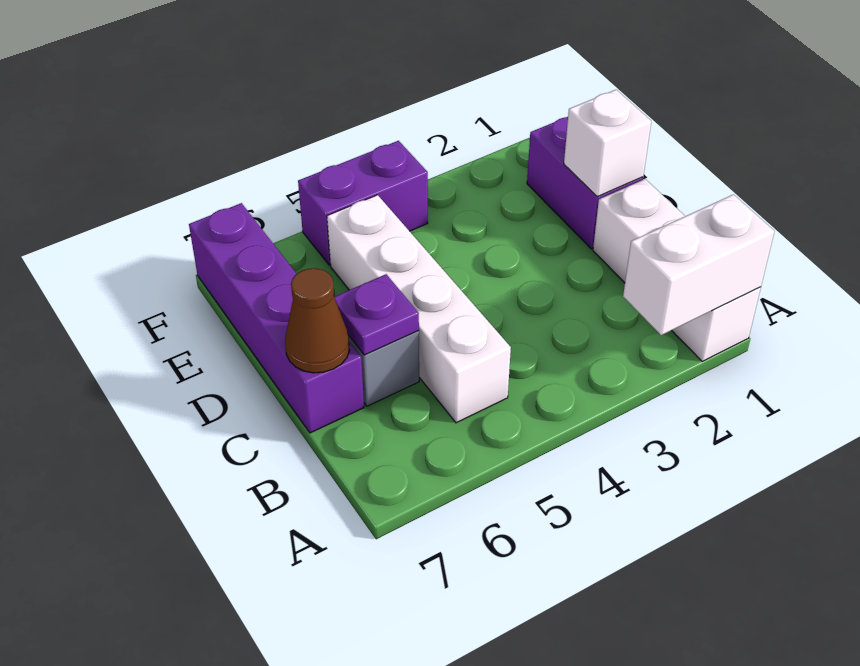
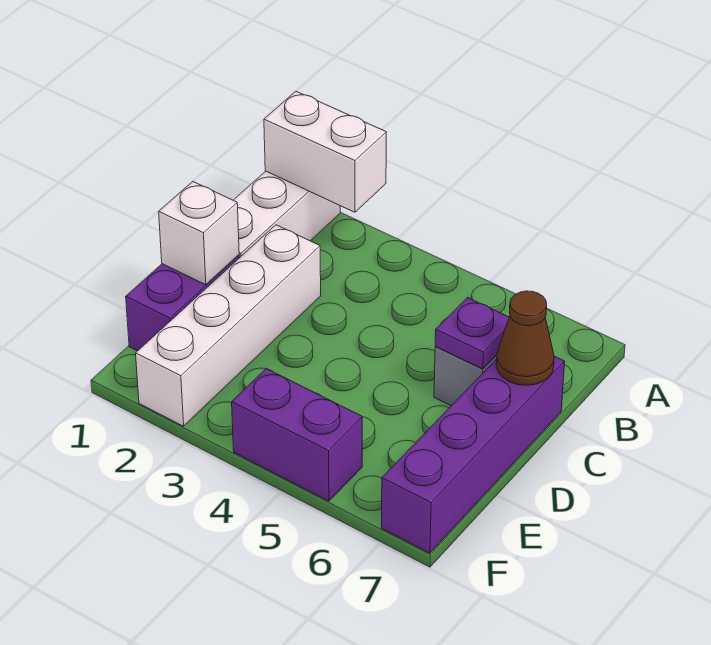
white brick B5:E5 level 1 -> white brick C2:F2 level 1

